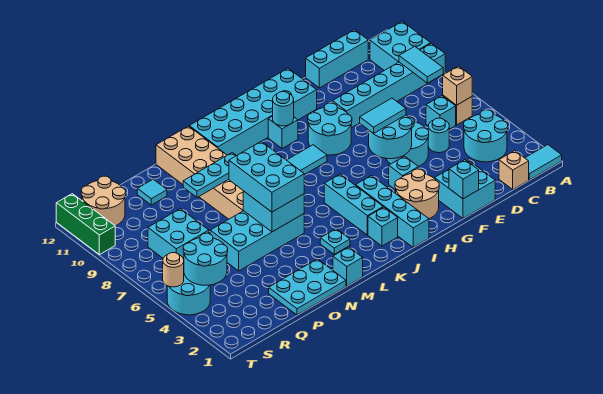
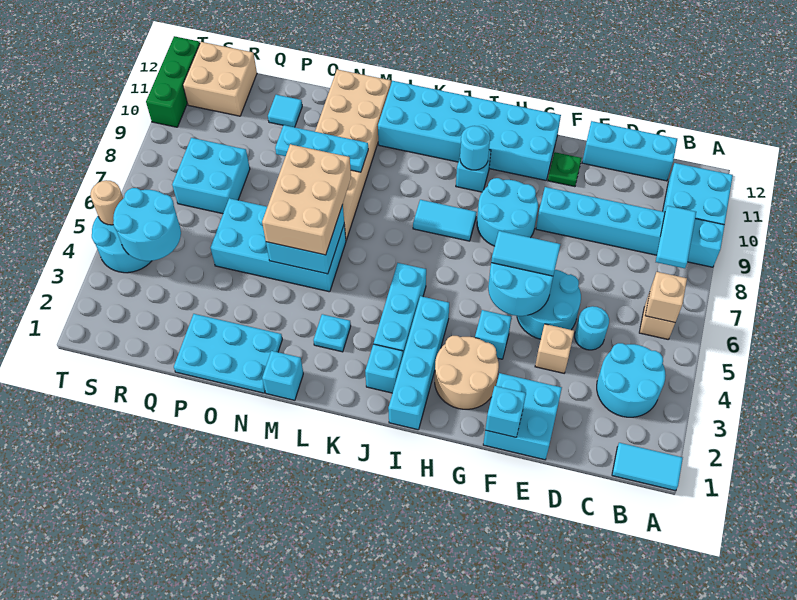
tan brick C1 level 1 -> tan brick E4 level 1
cyan brick C6 level 1 -> none
none -> green plate F11 level 1
cyan brick M5:N7 level 3 -> tan brick M5:N7 level 3
tan round brick R11:S12 level 1 -> tan brick R11:S12 level 1

